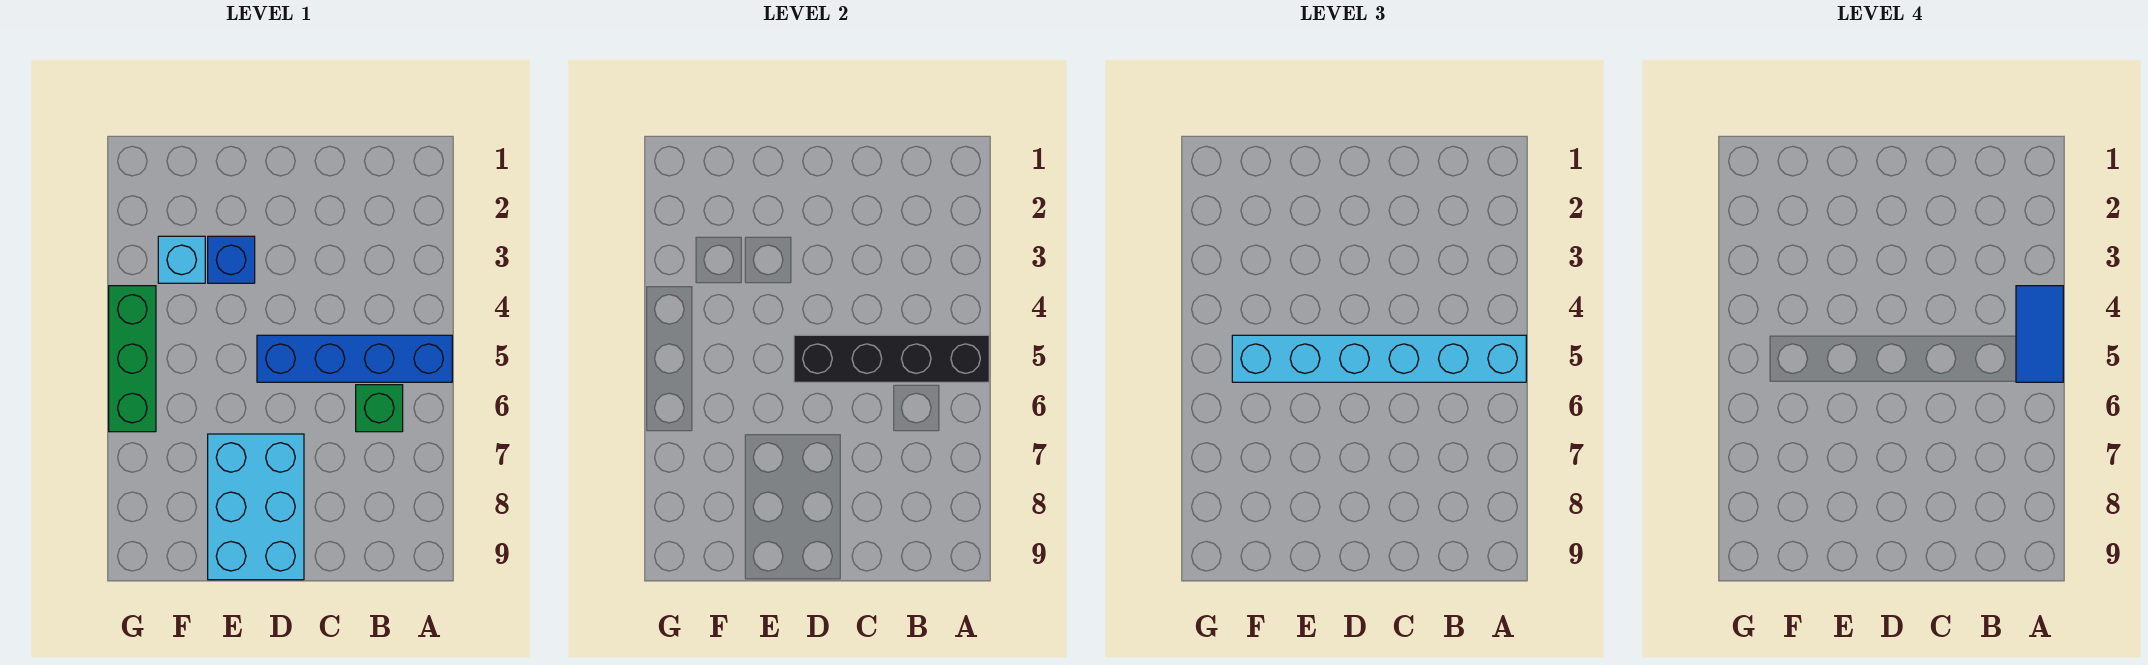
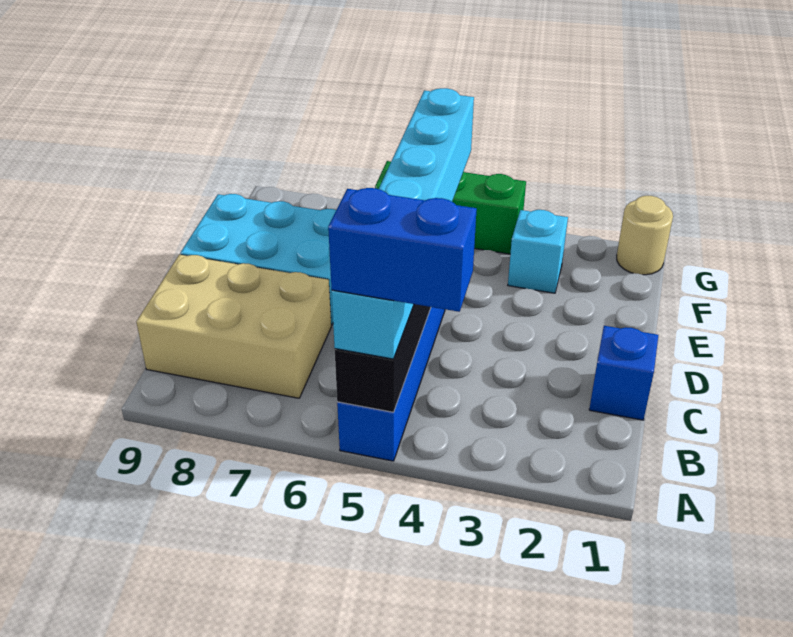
blue tile A4:A5 level 4 -> blue brick A4:A5 level 4
green brick B6 level 1 -> none
none -> tan brick B7:C9 level 1
blue brick E3 level 1 -> blue brick C1 level 1
none -> tan round brick G1 level 1

